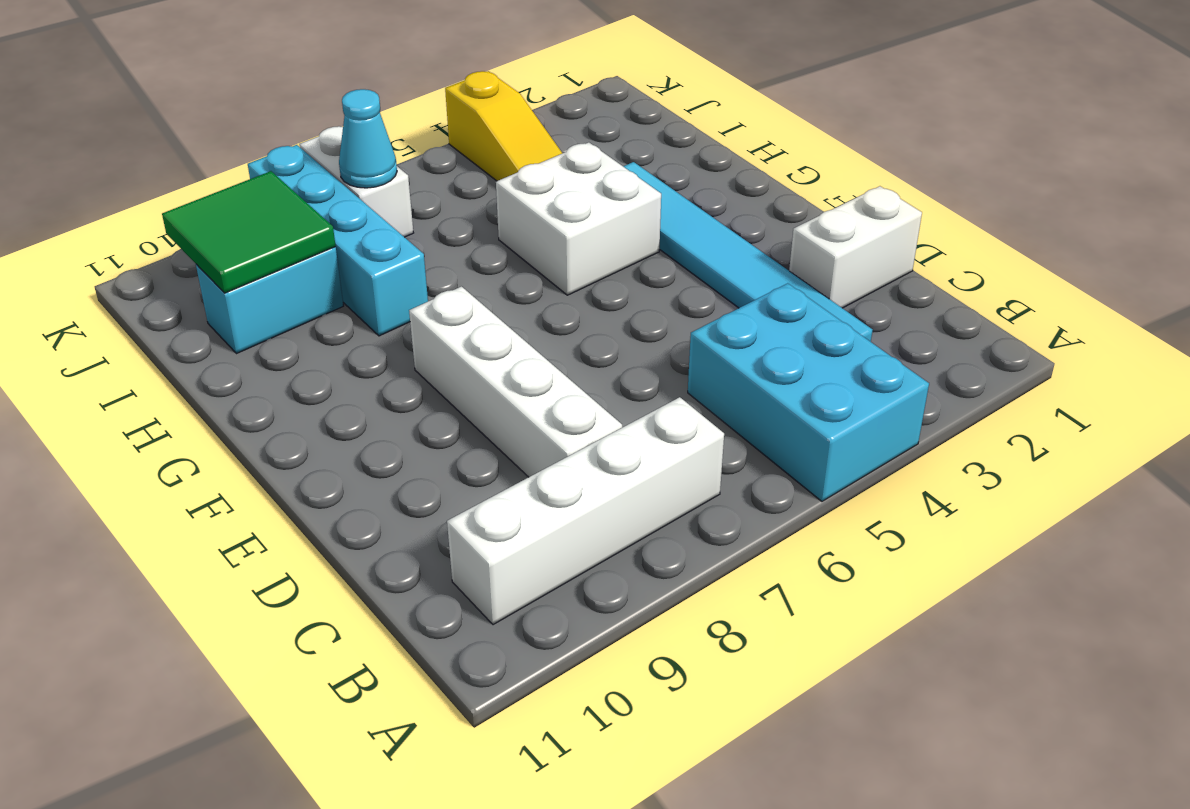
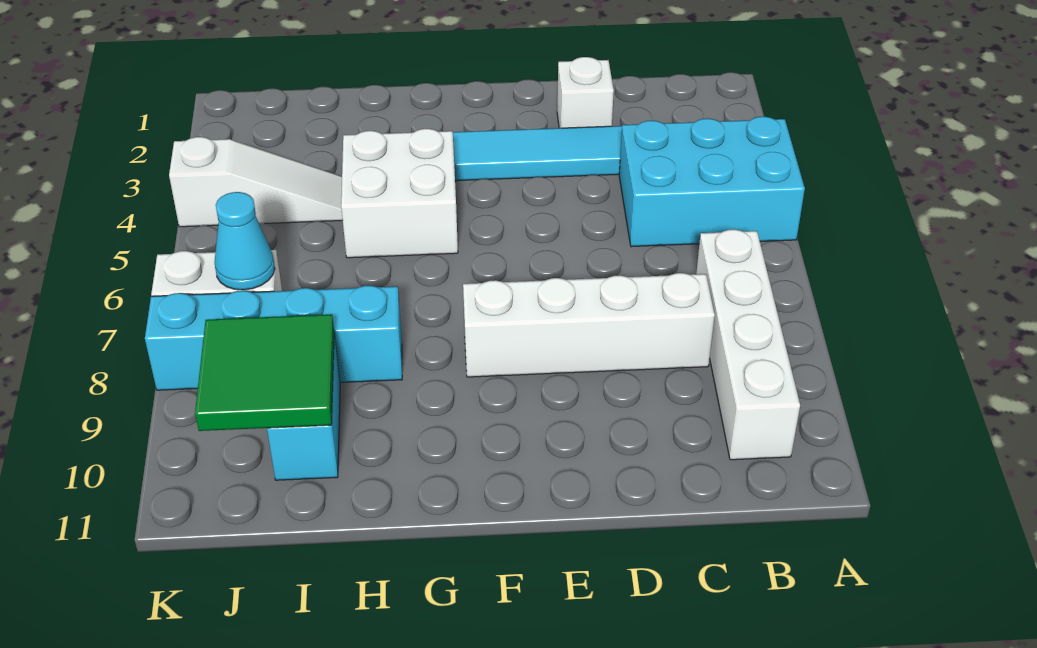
white brick D1:D2 level 1 -> white brick D2 level 1
yellow slope I4:K4 level 1 top K -> white slope I4:K4 level 1 top K

